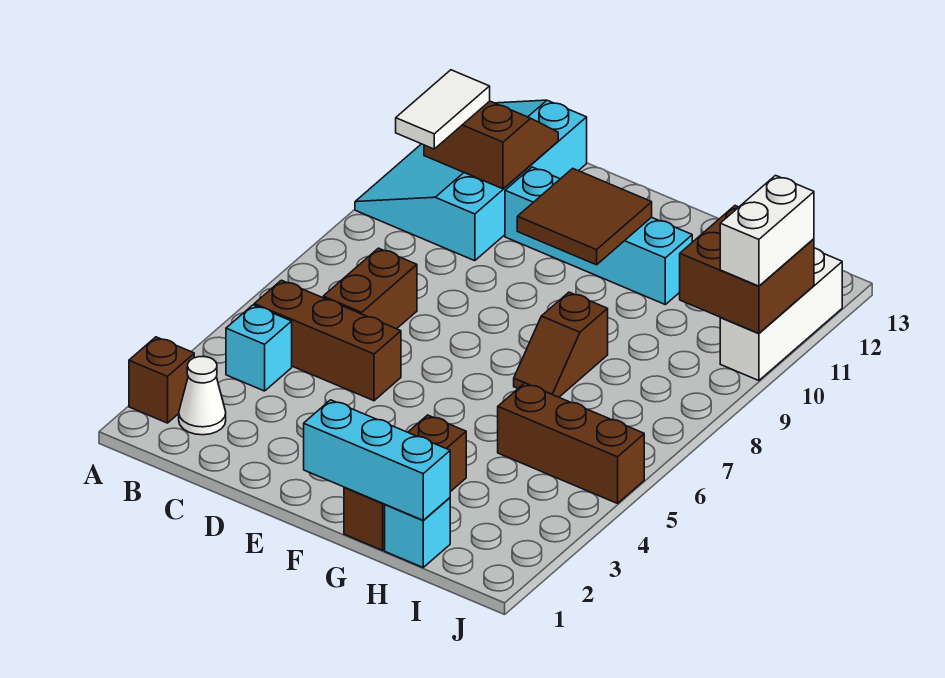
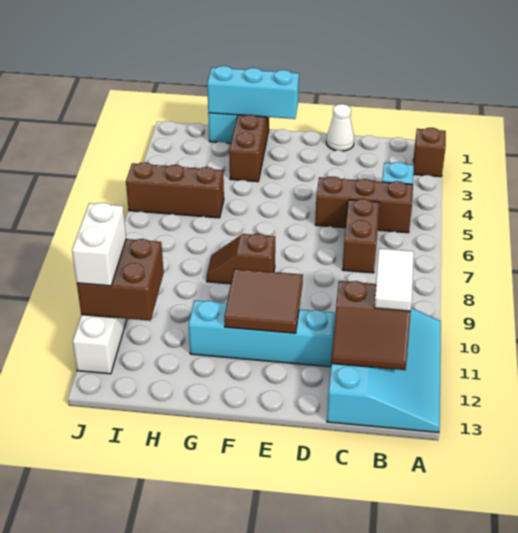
white cone B2 level 1 -> white cone D1 level 1
brown slope G7:G8 level 1 top 8 -> brown slope F8:G8 level 1 top F

